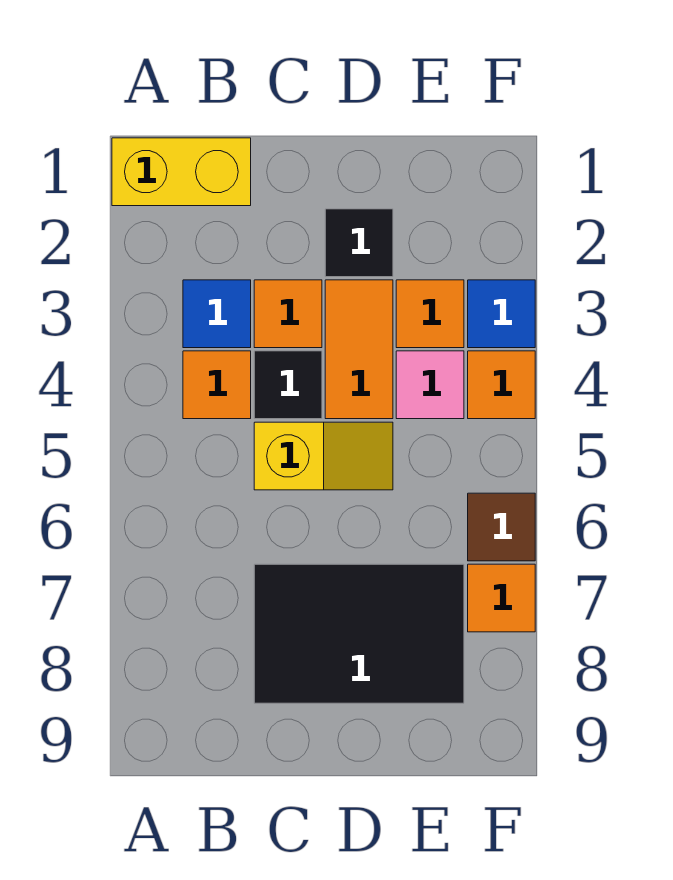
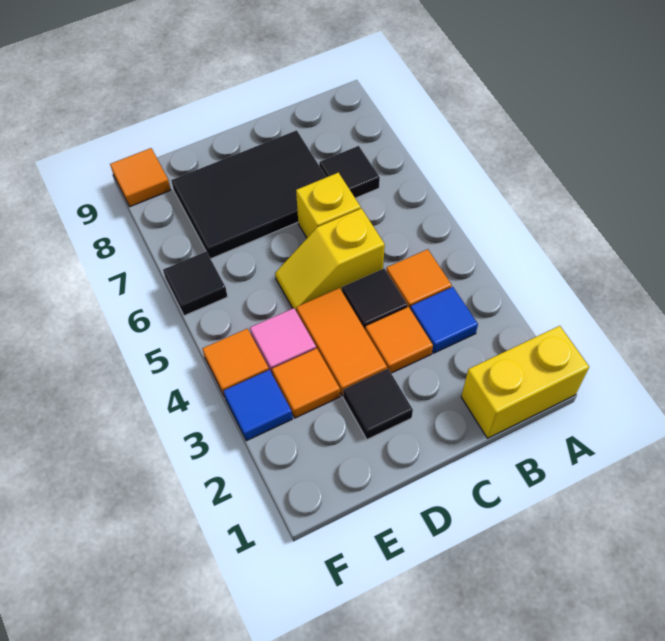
none -> black tile B7 level 1
none -> yellow brick C6 level 1
brown tile F6 level 1 -> black tile F6 level 1
orange tile F7 level 1 -> orange tile F9 level 1

